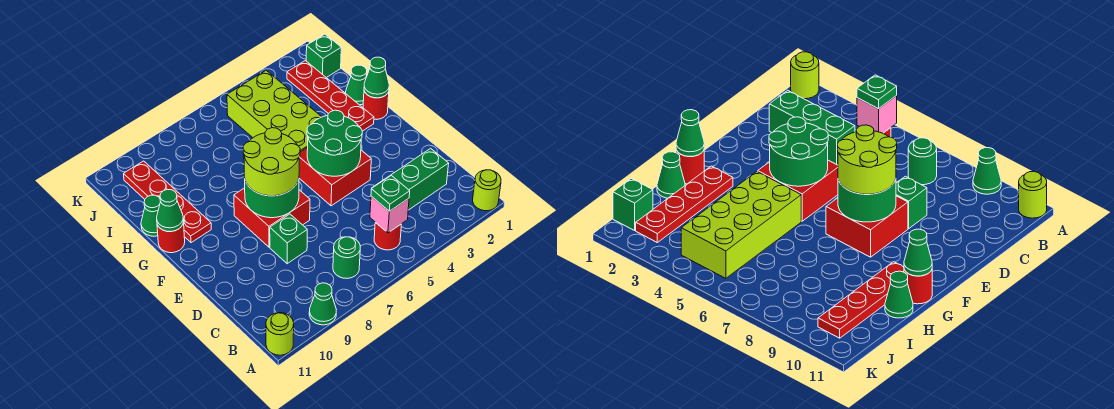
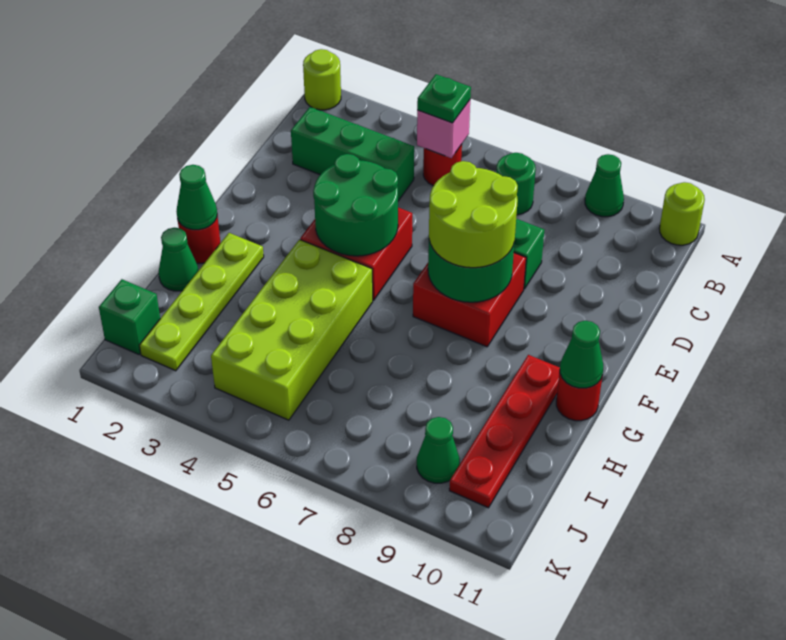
red plate G2:J2 level 1 -> lime plate G2:J2 level 1
green cone H11 level 1 -> green cone J9 level 1

